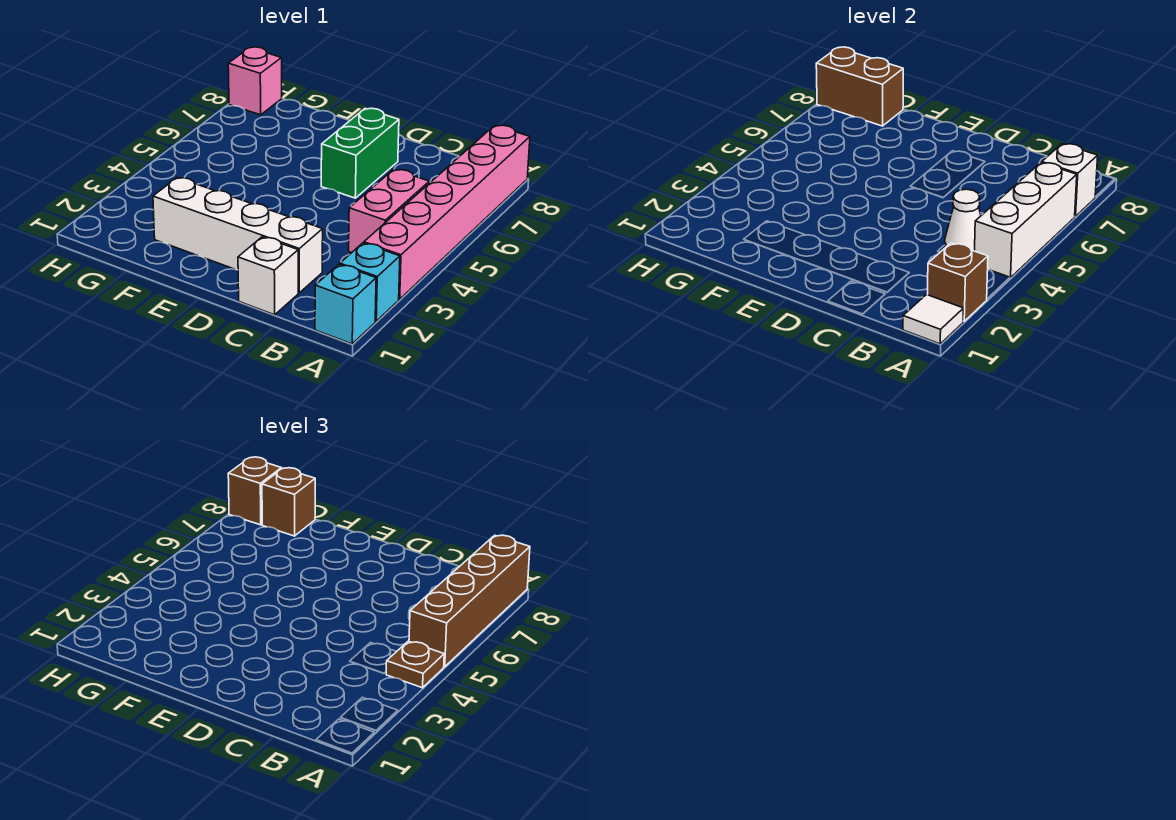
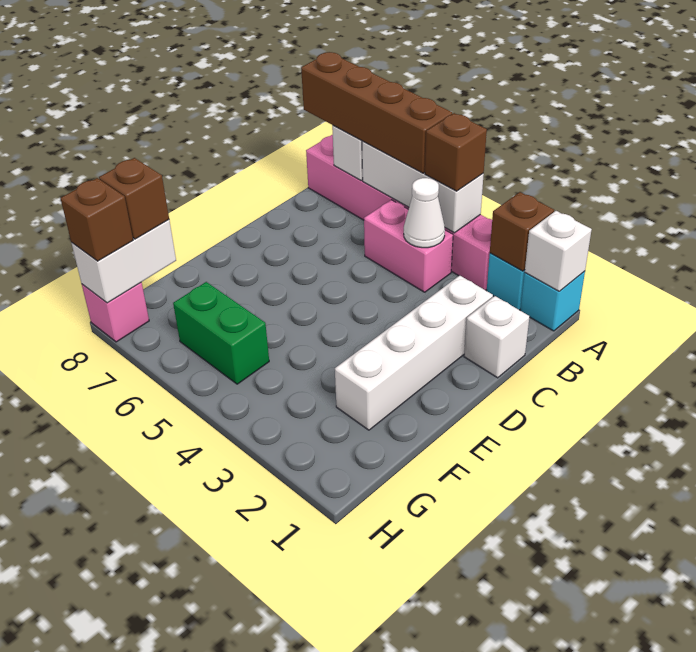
white tile A1 level 2 -> white brick A1 level 2
brown plate A4 level 3 -> brown brick A4 level 3
green brick D6:D7 level 1 -> green brick G5:G6 level 1
brown brick G8:H8 level 2 -> white brick G8:H8 level 2

